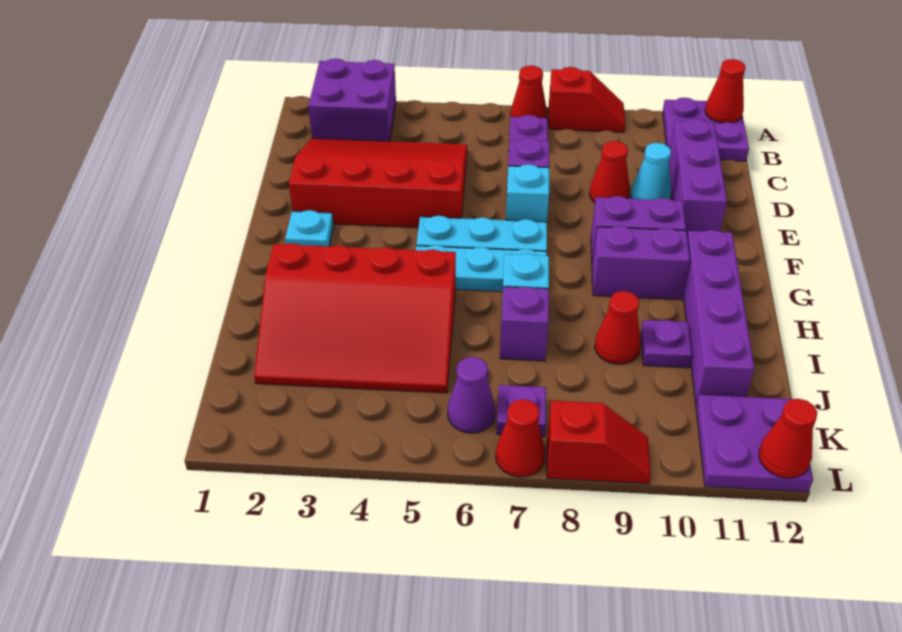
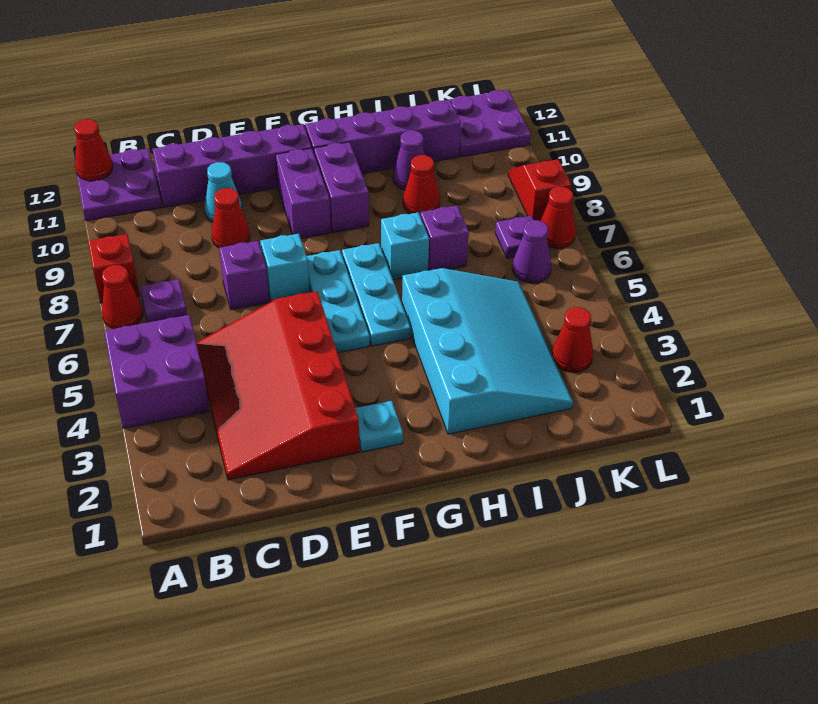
purple brick A2:B3 level 1 -> purple brick A4:B5 level 1
purple brick C11:E11 level 1 -> purple brick C11:F11 level 1
red slope H2:J5 level 1 top H -> cyan slope H2:J5 level 1 top H
purple plate I10 level 1 -> purple cone I10 level 1
red cone L12 level 2 -> red cone K3 level 1

